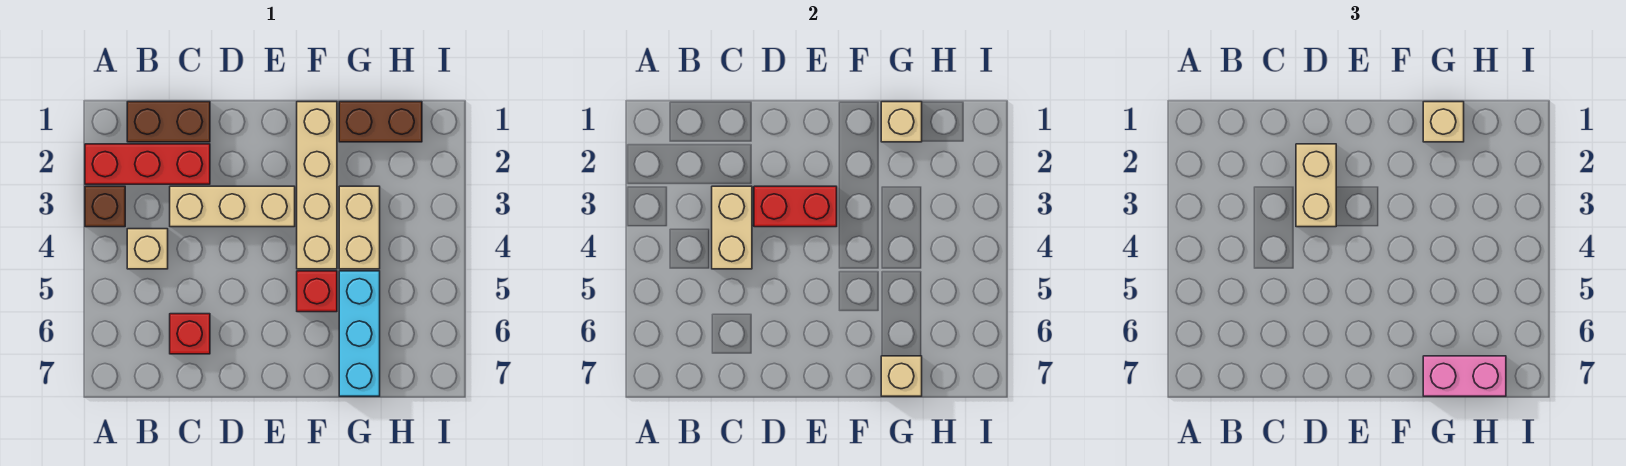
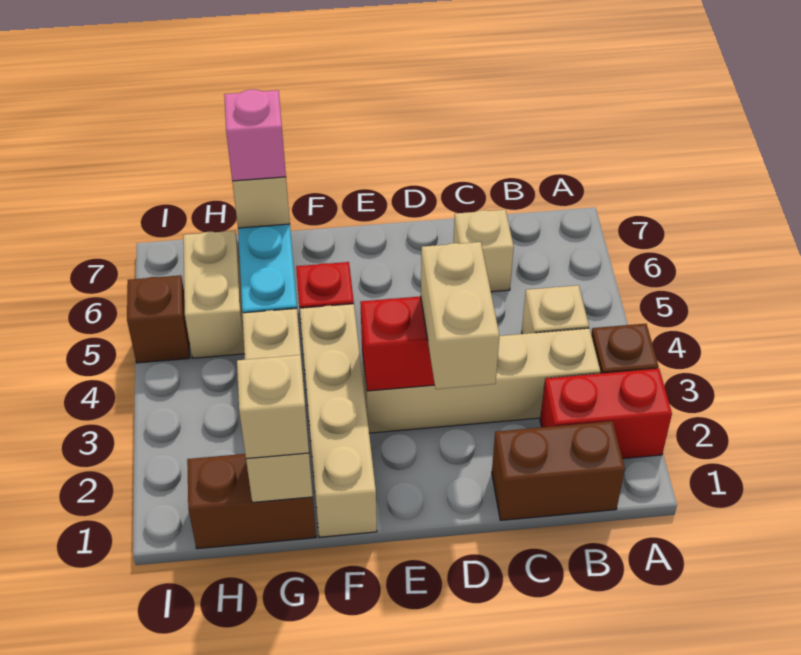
red brick A2:C2 level 1 -> red brick A2:B2 level 1
tan brick C3:E3 level 1 -> tan brick B3:E3 level 1
tan brick C3:C4 level 2 -> tan brick H5:H6 level 1
red brick C6 level 1 -> tan brick C6 level 1
pink brick G7:H7 level 3 -> pink brick G7 level 3
none -> brown brick I5 level 1

